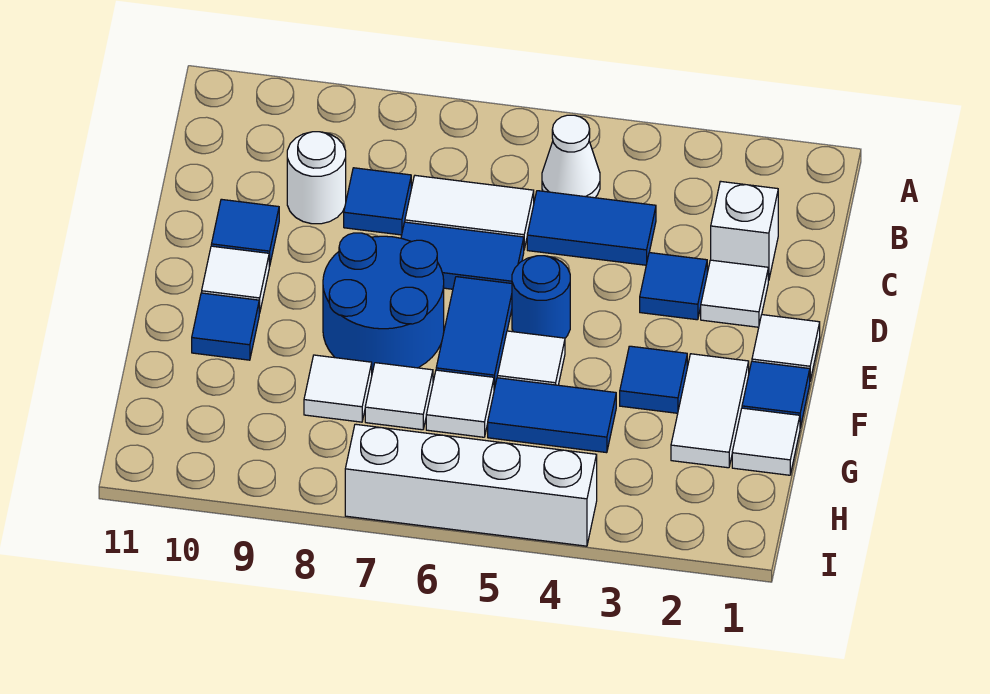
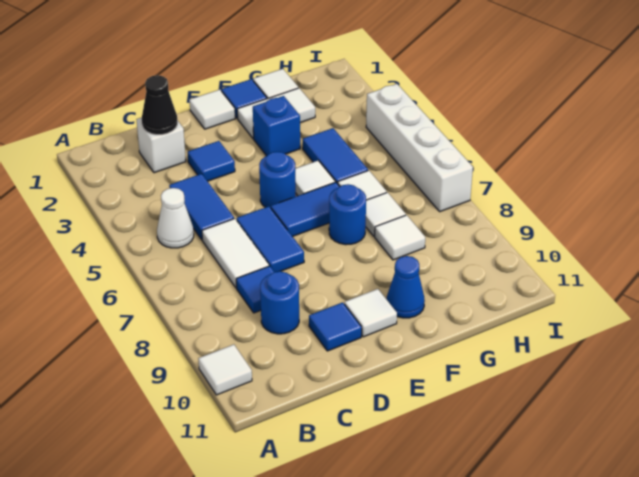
none -> black cone C2 level 2
white round brick C9 level 1 -> blue round brick C9 level 1
white tile D2 level 1 -> white tile A10 level 1
blue round brick E7:F8 level 1 -> blue round brick F7 level 1
blue tile F3 level 1 -> blue brick F3 level 1
blue tile F10 level 1 -> blue cone F10 level 1

